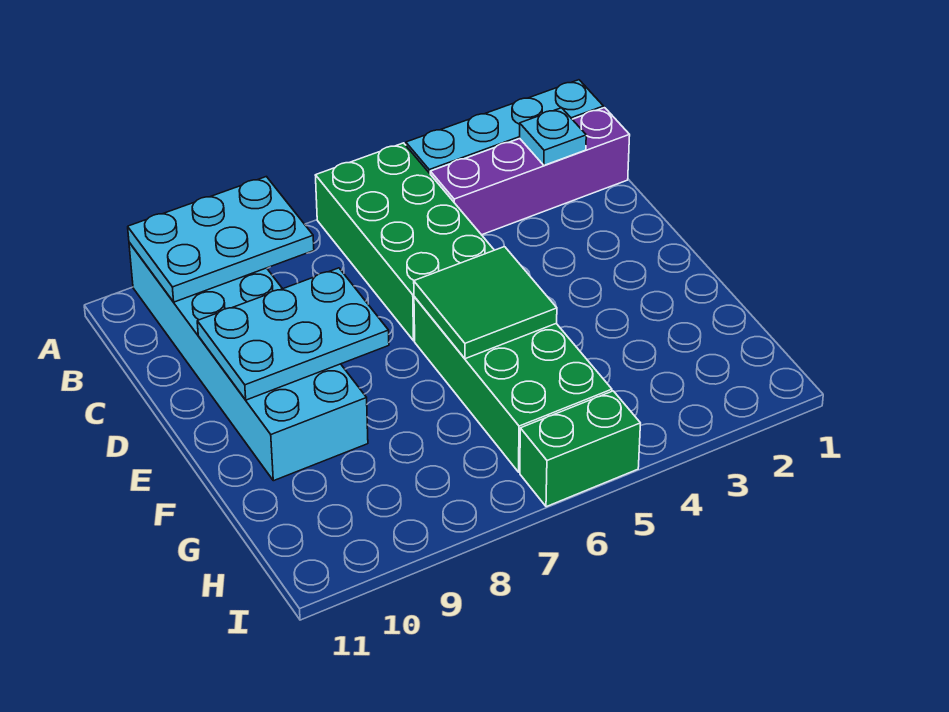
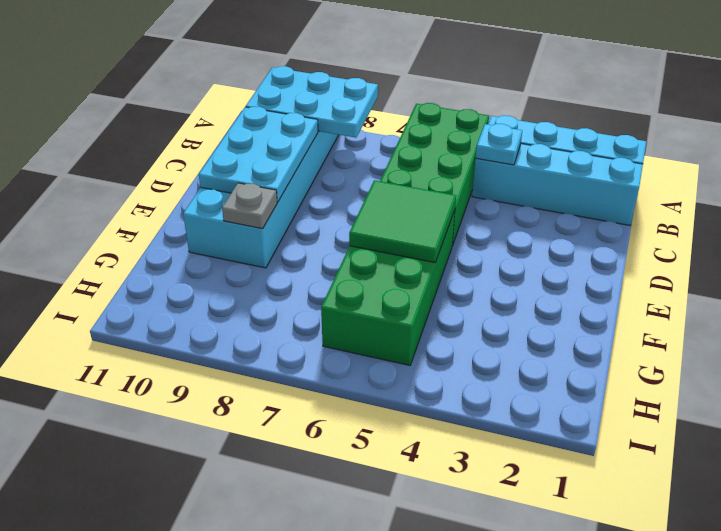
purple brick B1:B4 level 1 -> cyan brick B1:B4 level 1
cyan plate B2 level 2 -> cyan plate B4 level 2
cyan plate D8:E10 level 2 -> cyan plate C9:E10 level 2
none -> grey plate F9 level 2
green brick I5:I6 level 1 -> none

